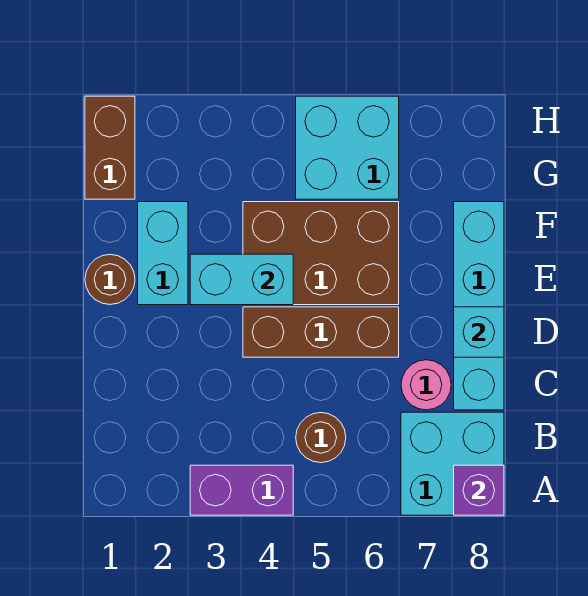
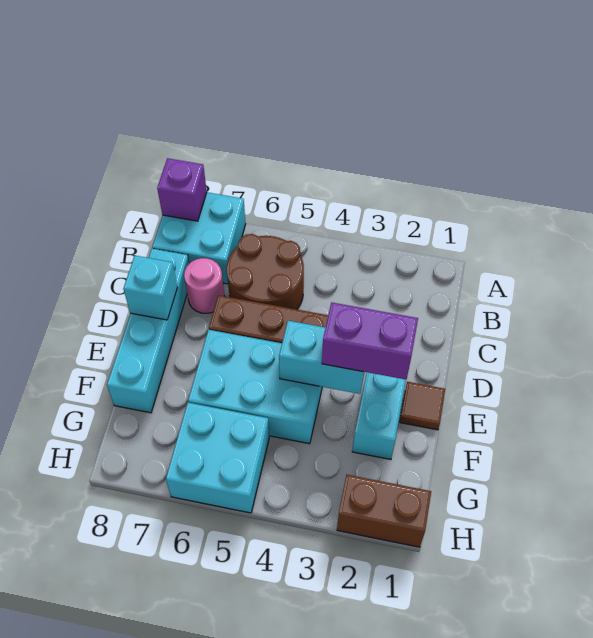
purple brick A3:A4 level 1 -> purple brick E2:E3 level 3
brown round brick B5 level 1 -> brown round brick B5:C6 level 1
brown round brick E1 level 1 -> brown tile E1 level 1
brown brick E4:F6 level 1 -> cyan brick E4:F6 level 1
brown brick G1:H1 level 1 -> brown brick H1:H2 level 1

